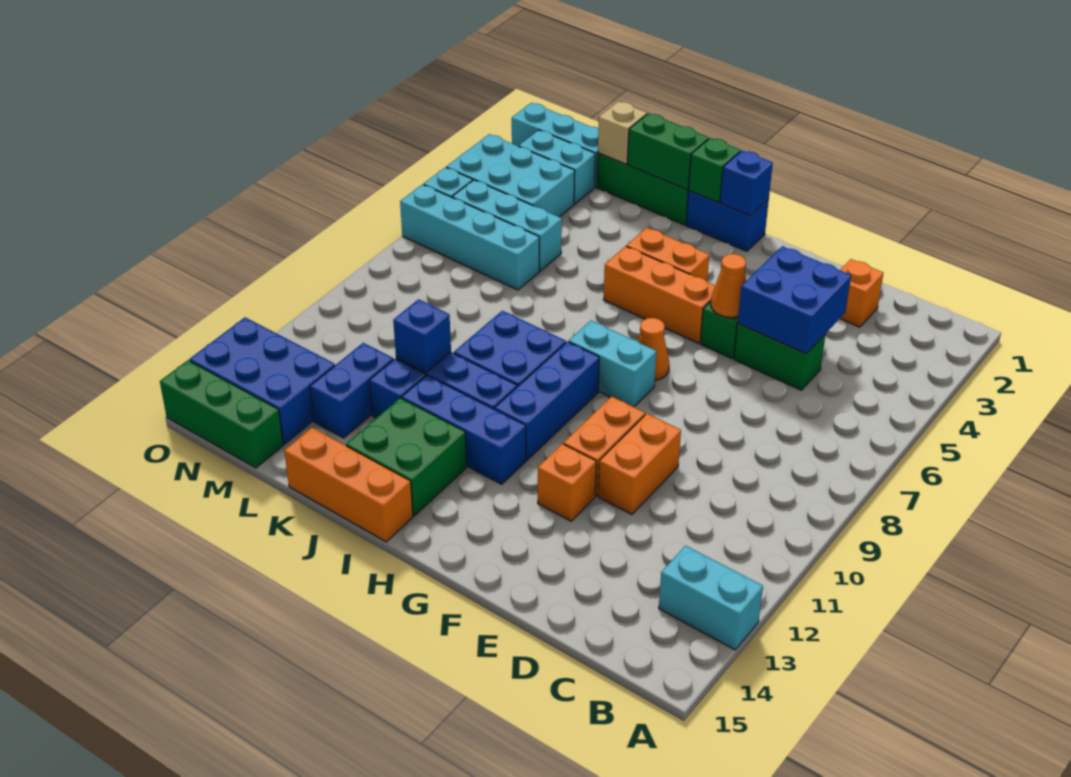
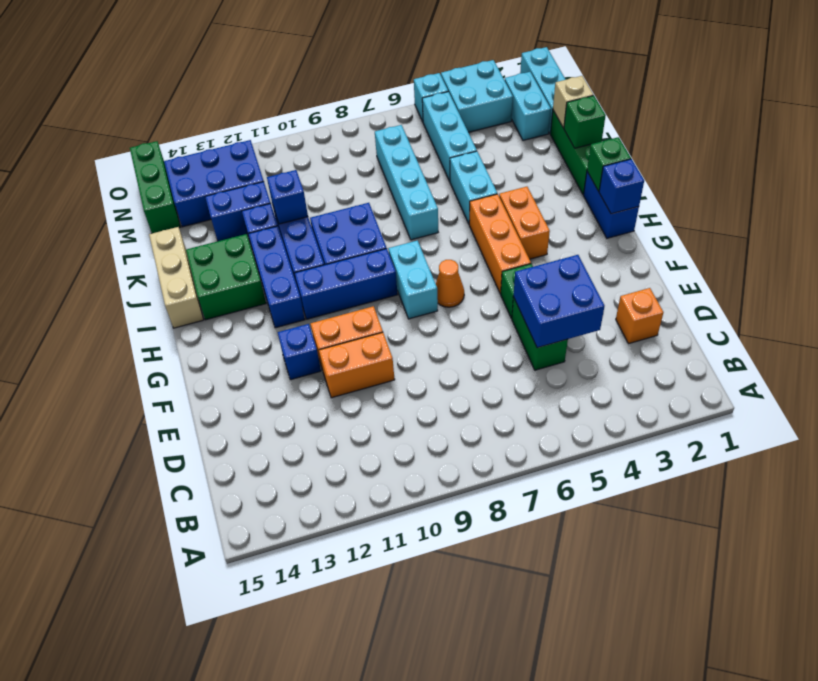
cyan brick A13:B13 level 1 -> cyan brick J5:K5 level 1
orange cone F5 level 2 -> none
orange brick F12 level 1 -> blue brick F12 level 1
orange brick I15:K15 level 1 -> tan brick I15:K15 level 1
green brick J1:K1 level 2 -> green brick K1 level 2
cyan brick L6:O6 level 1 -> cyan brick J7:M7 level 1
cyan brick M3:O4 level 1 -> cyan brick N3:O4 level 1
blue brick M13:O14 level 1 -> blue brick M12:N14 level 1

